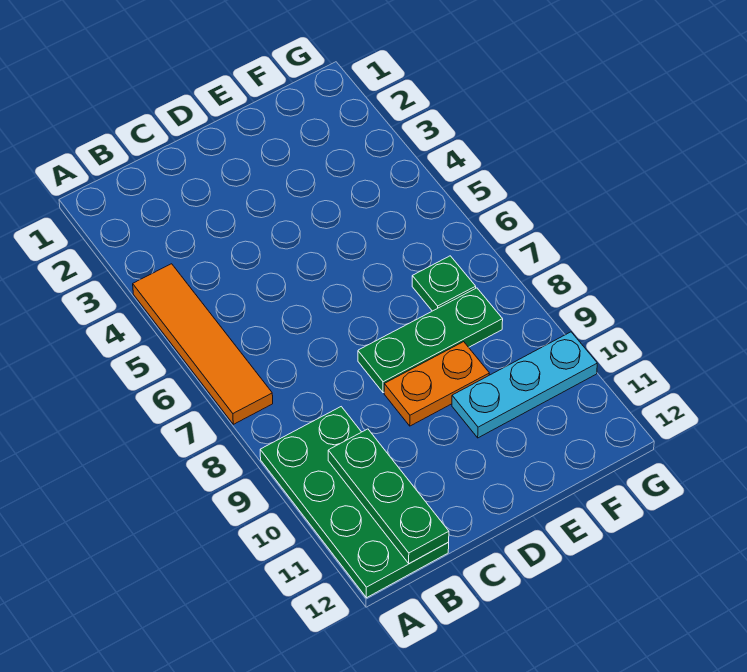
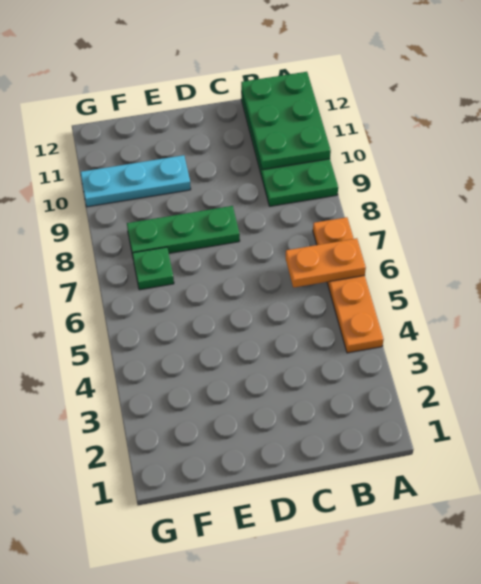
orange tile A4:A7 level 1 -> orange plate A4:A7 level 1
green plate B10:B12 level 2 -> green plate A10:B12 level 2
orange plate D9:E9 level 1 -> orange plate A6:B6 level 2

